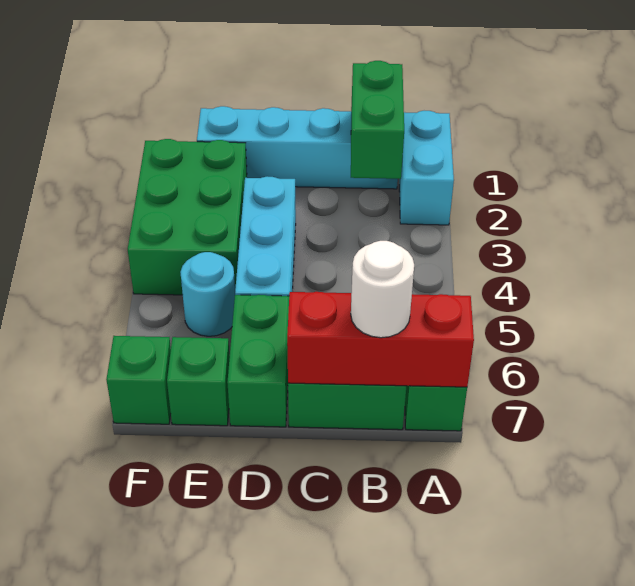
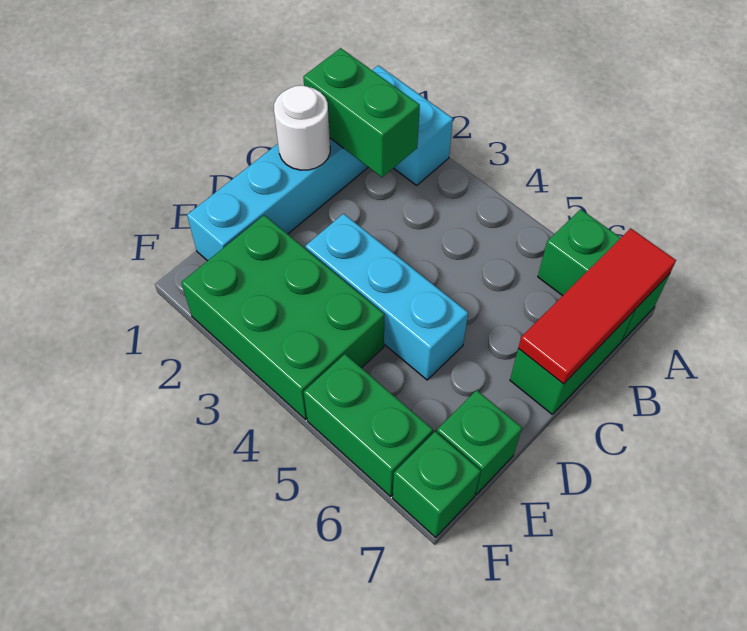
red brick A7:C7 level 2 -> red tile A7:C7 level 2
white round brick B7 level 3 -> white round brick C1 level 2
green brick D6:D7 level 1 -> green brick F5:F6 level 1
cyan round brick E5 level 1 -> none

